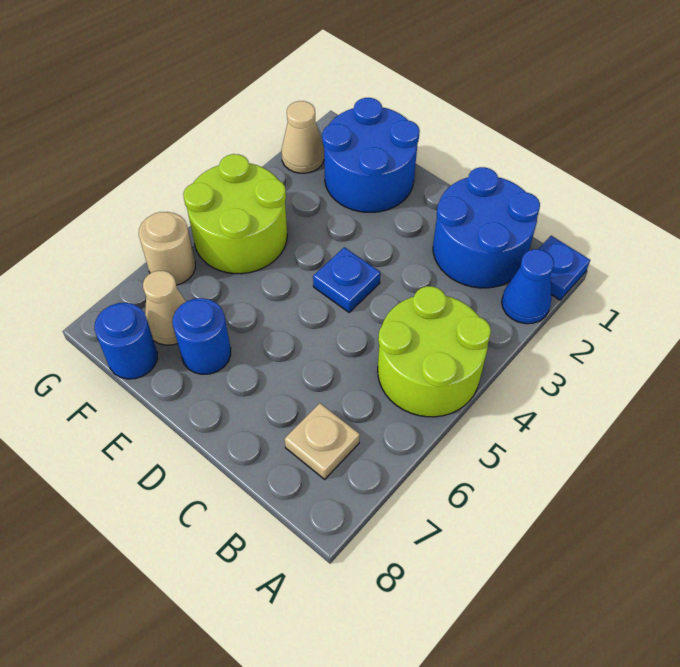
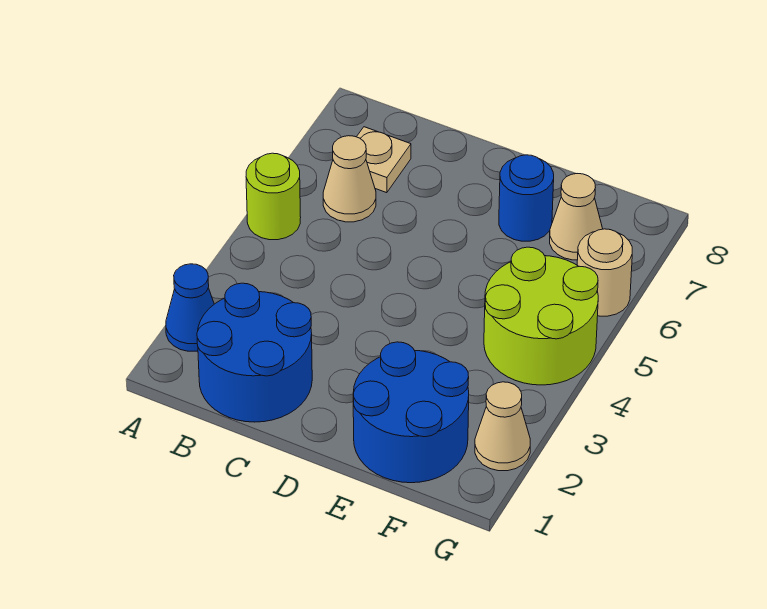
blue plate A1 level 1 -> none
lime round brick A4:B5 level 1 -> lime round brick A5 level 1
none -> tan cone B6 level 1
blue plate D4 level 1 -> none
blue round brick F8 level 1 -> none

